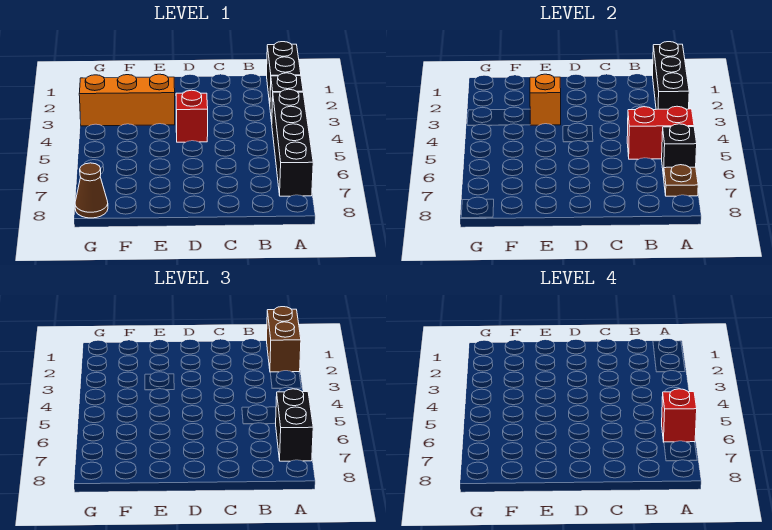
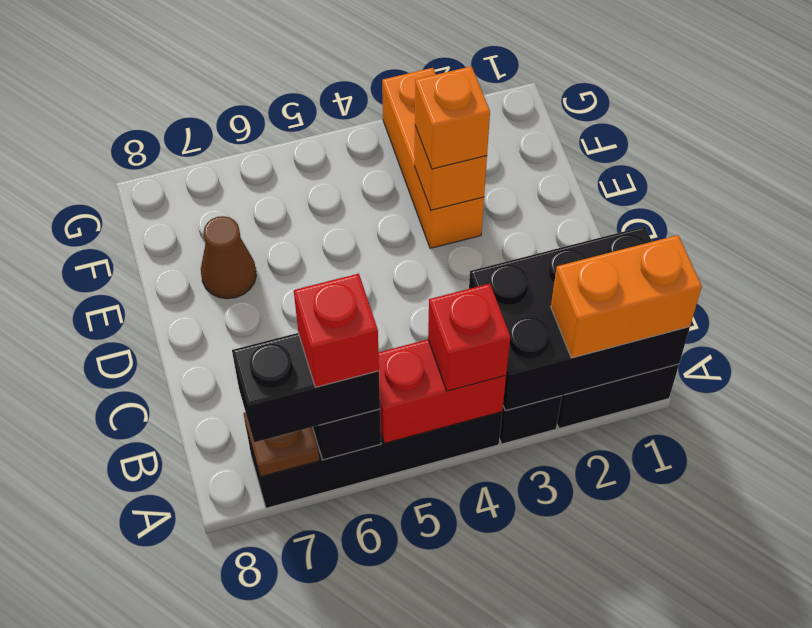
black brick A1:A3 level 2 -> black brick A1:B3 level 2
brown brick A1:A2 level 3 -> orange brick A1:A2 level 3
red brick A5:B5 level 2 -> red brick A4:A5 level 2
red brick D4 level 1 -> red brick A4 level 3
none -> orange brick E3 level 3
brown cone G8 level 1 -> brown cone E7 level 1

